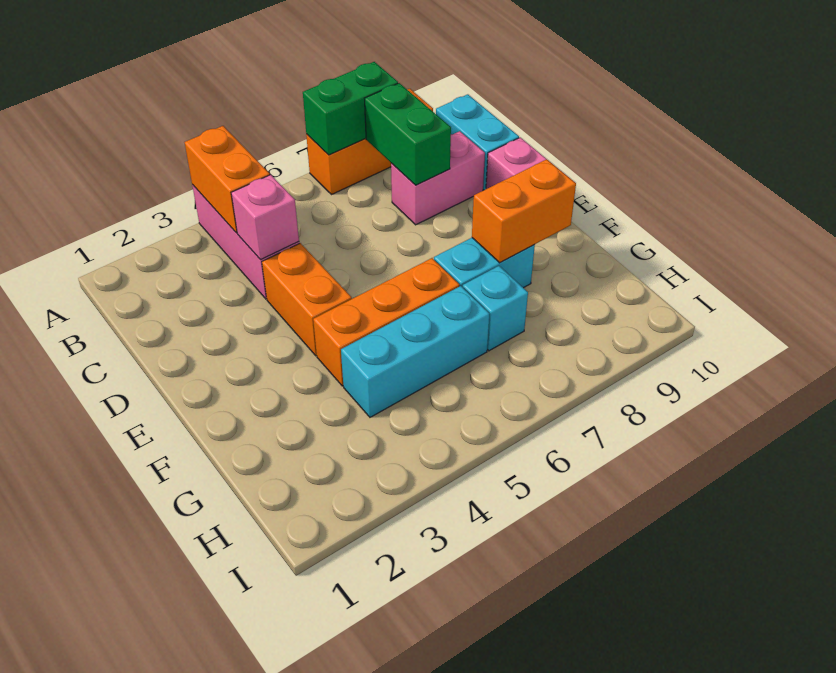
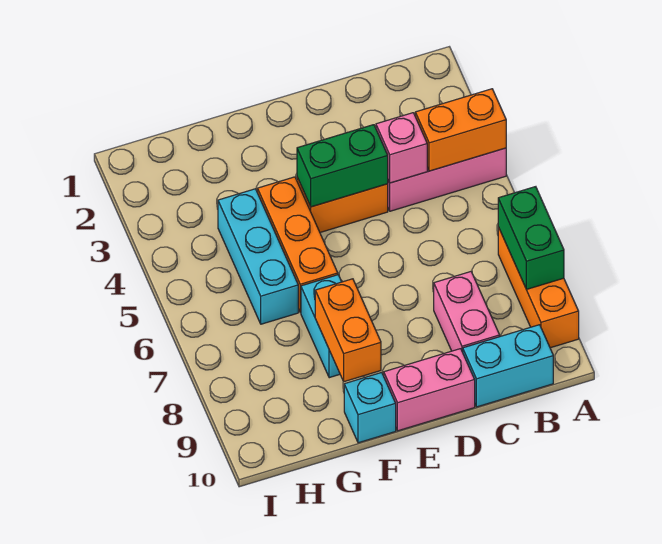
green brick B8:C8 level 2 -> green brick D4:E4 level 2
cyan brick G7 level 1 -> cyan brick F10 level 1

